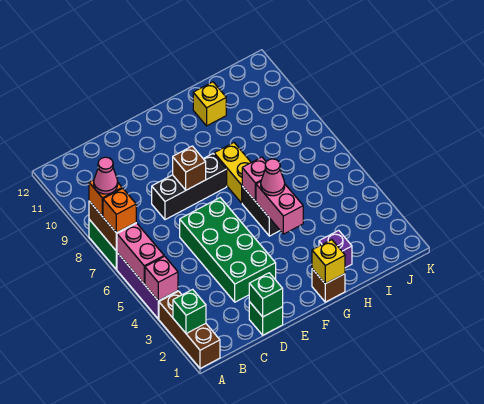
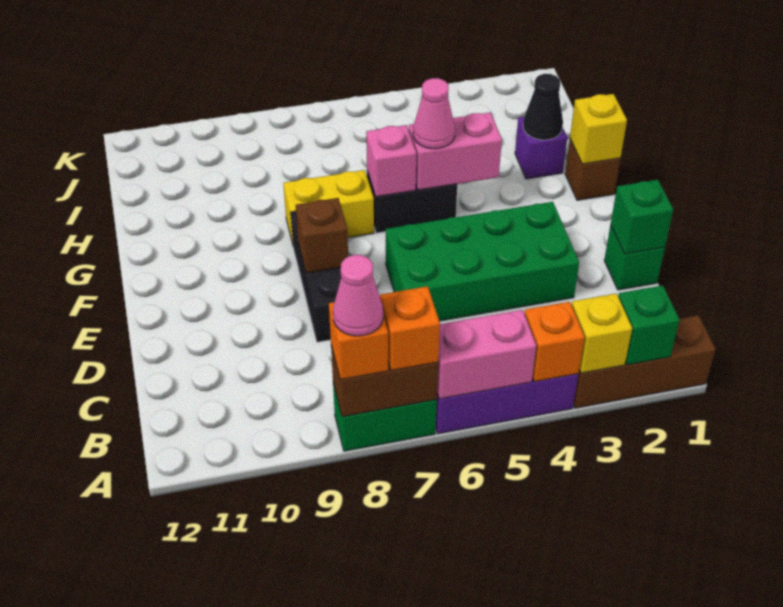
pink brick A4 level 2 -> orange brick A4 level 2
none -> black cone H2 level 2
yellow brick H11 level 1 -> yellow brick A3 level 2

